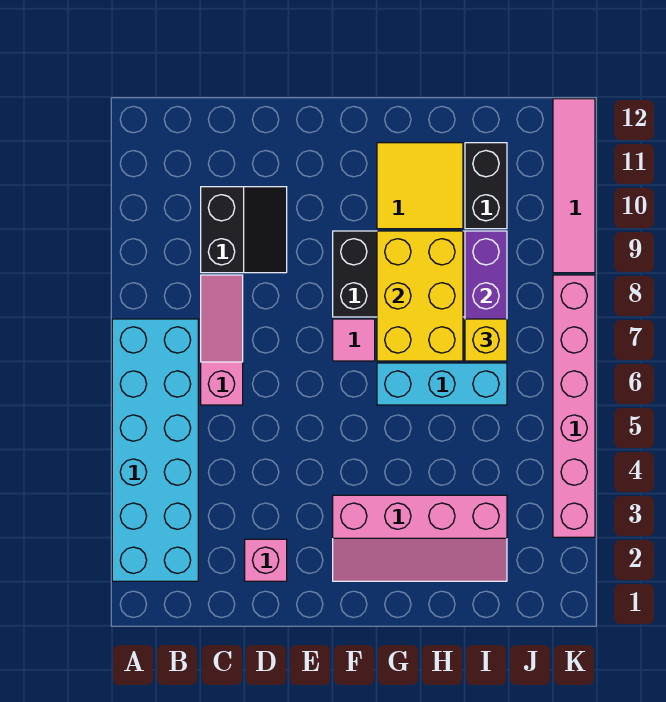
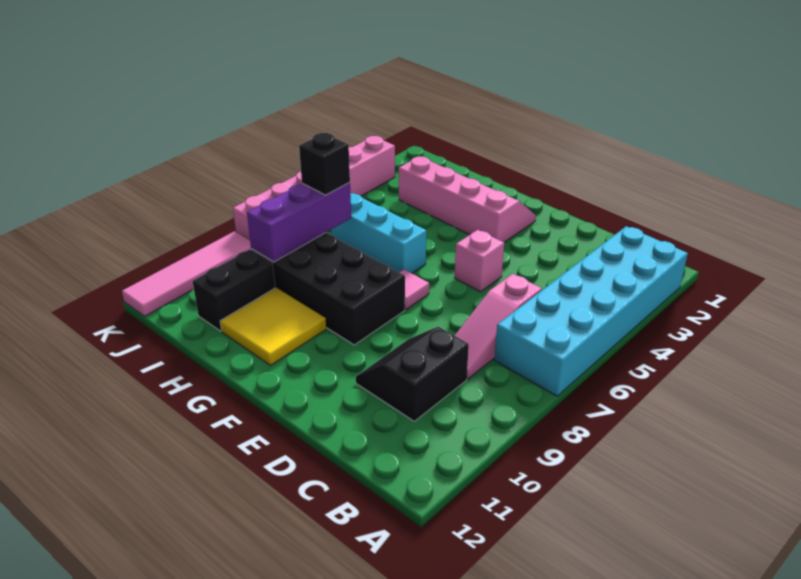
pink brick D2 level 1 -> pink brick E5 level 1
yellow brick G7:H9 level 2 -> none
yellow brick I7 level 3 -> black brick I7 level 3

